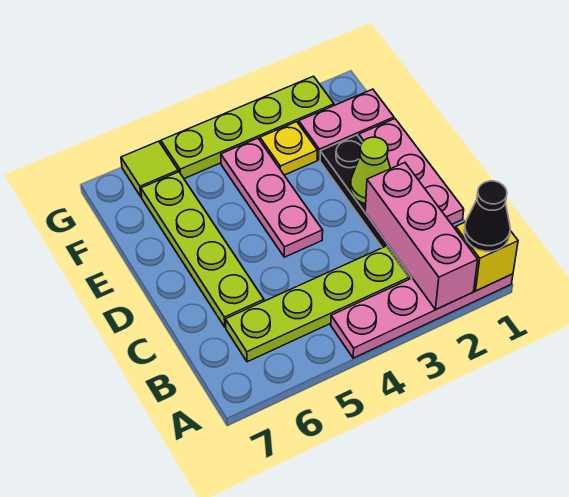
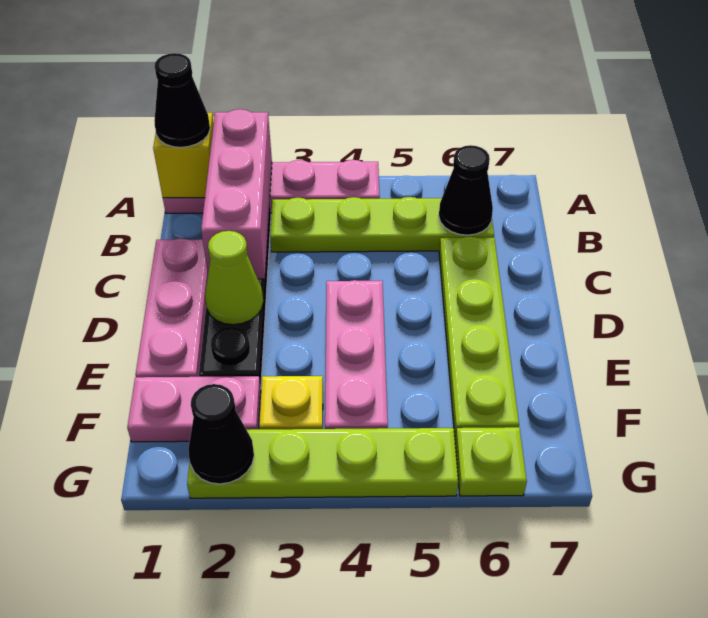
none -> black cone B6 level 2
none -> black cone G2 level 2
lime tile G6 level 1 -> lime plate G6 level 1

